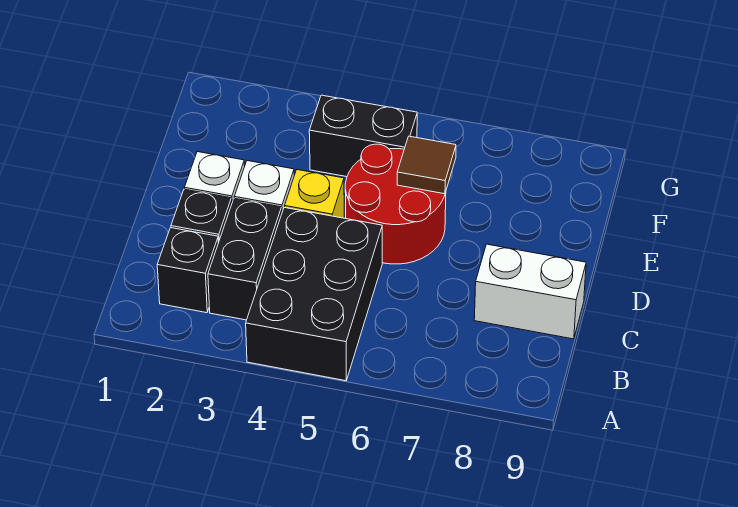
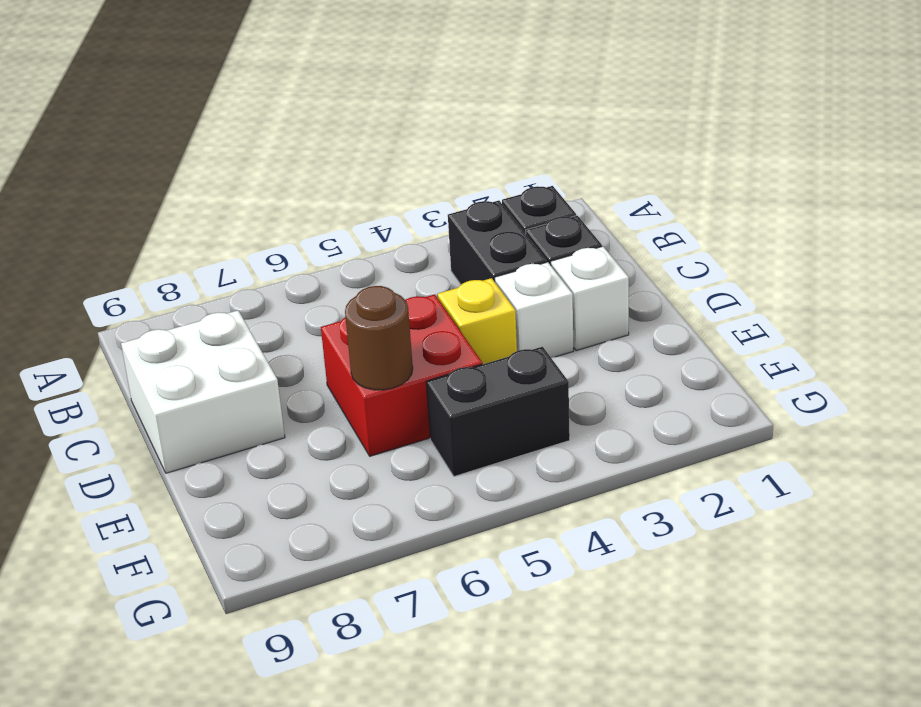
black brick A4:C5 level 1 -> none
white brick C8:C9 level 1 -> white brick C8:D9 level 1
red round brick D5:E6 level 1 -> red brick D5:E6 level 1
brown tile E6 level 2 -> brown round brick E6 level 2

